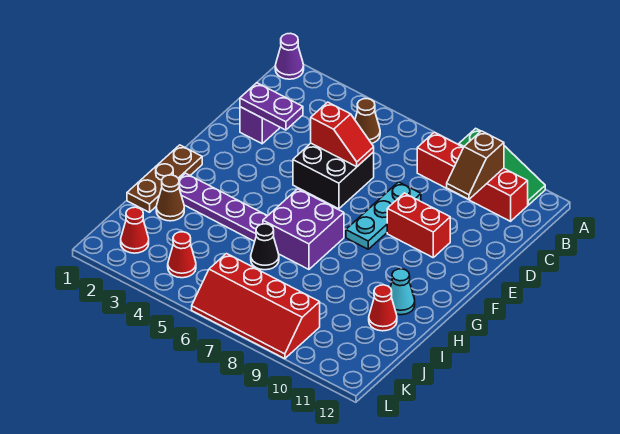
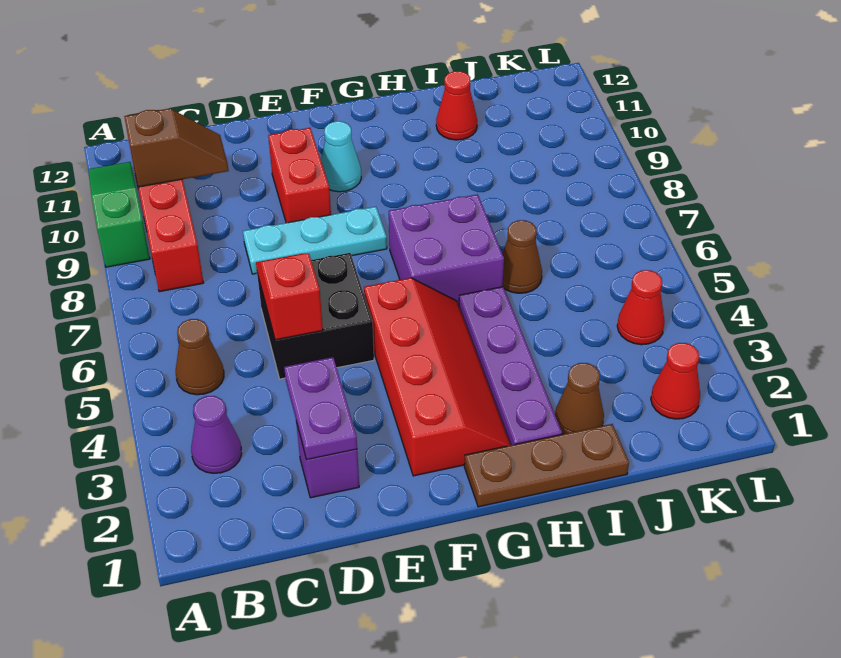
purple cone A1 level 1 -> purple cone B3 level 1
cyan cone H11 level 1 -> cyan cone F10 level 1
black cone I6 level 1 -> brown cone I6 level 1
red slope K6:L9 level 1 top K -> red slope F2:G5 level 1 top F

